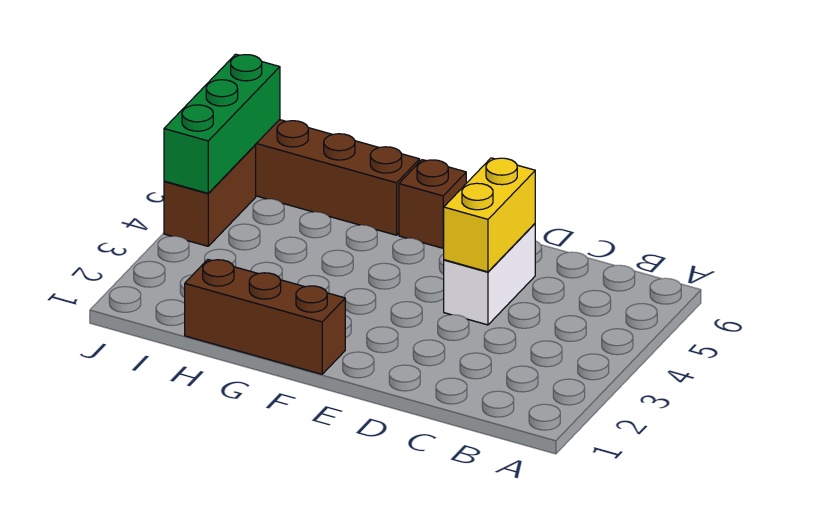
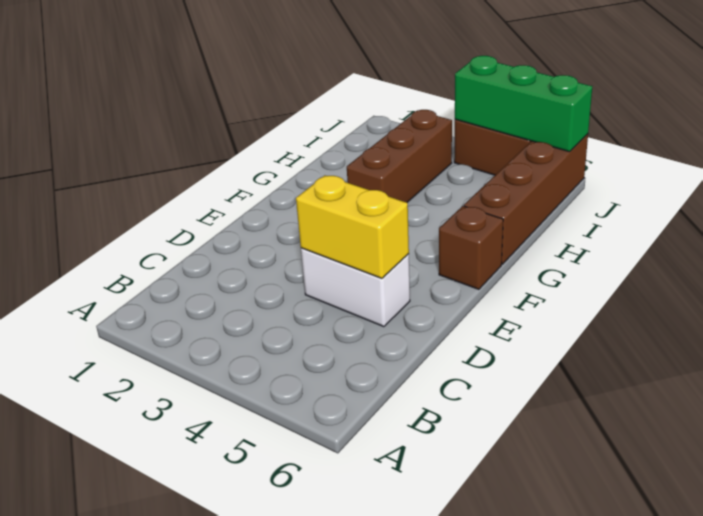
brown brick F1:H1 level 1 -> brown brick G3:I3 level 1

